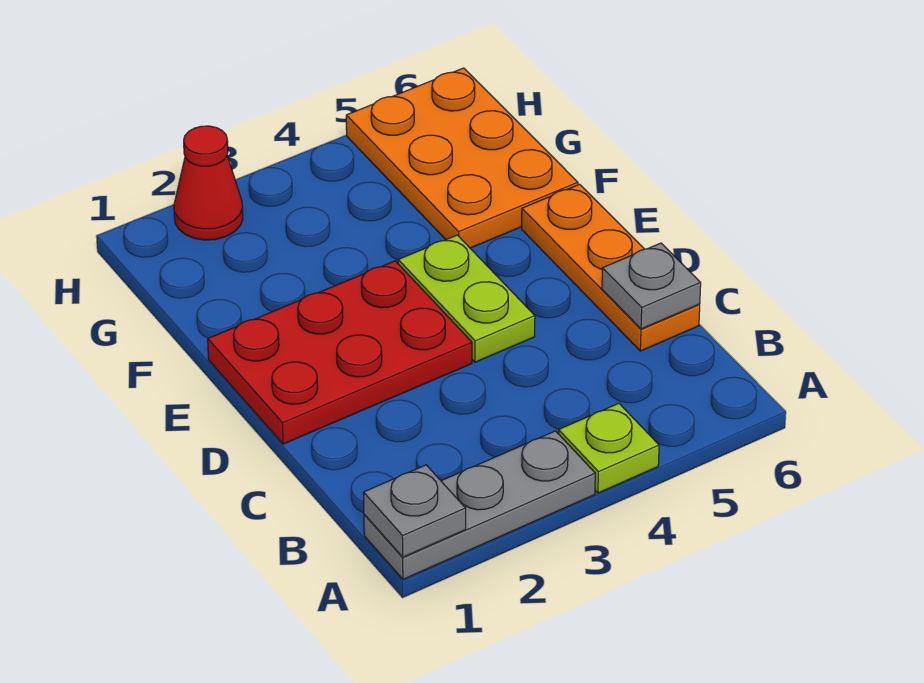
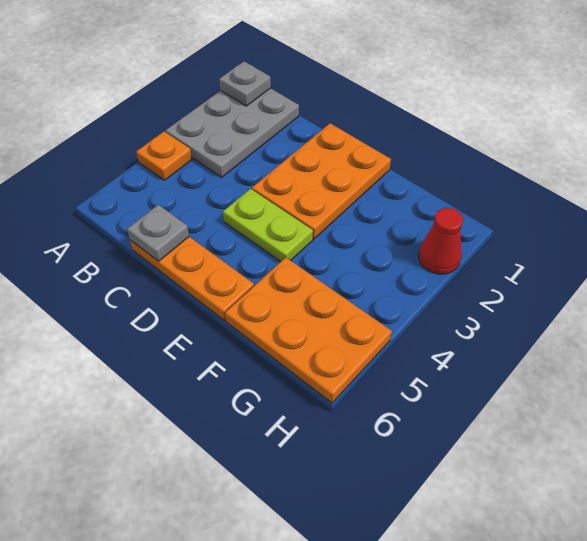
grey plate A1:A3 level 1 -> grey plate A1:B3 level 1
lime plate A4 level 1 -> orange plate A4 level 1
red plate D1:E3 level 1 -> orange plate D1:E3 level 1

